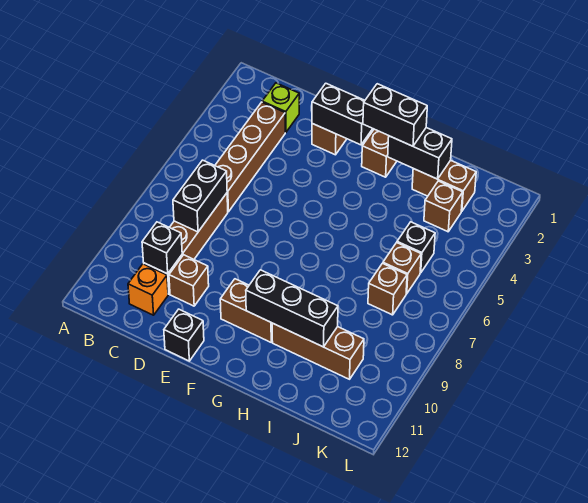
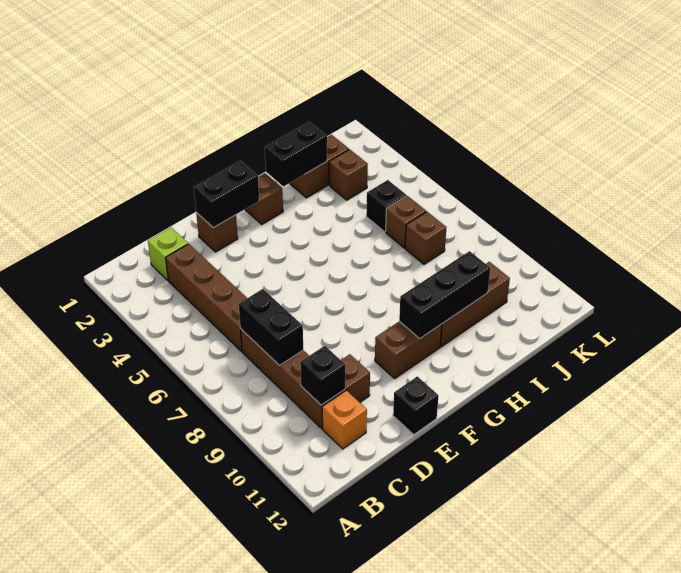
black brick G2:H2 level 3 -> none

